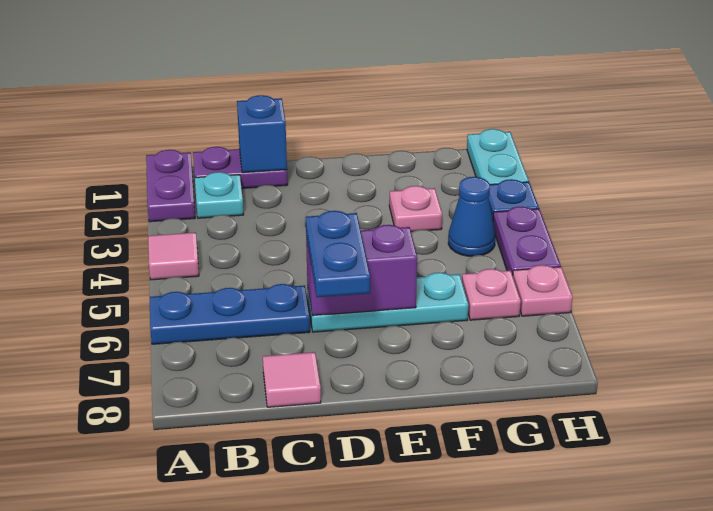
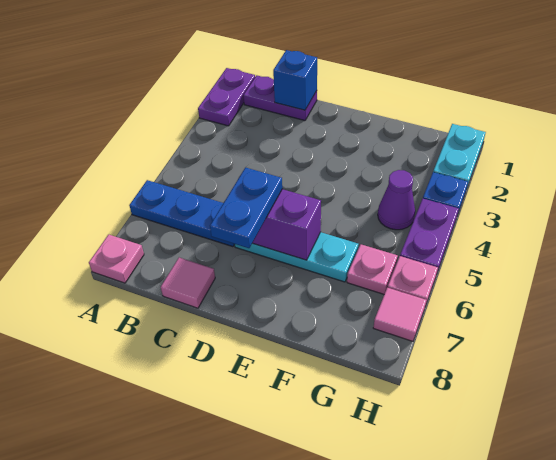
pink tile A4 level 1 -> pink tile H7 level 1
cyan plate B2 level 1 -> none
pink plate F3 level 1 -> pink plate A8 level 1
blue cone G4 level 1 -> purple cone G4 level 1

